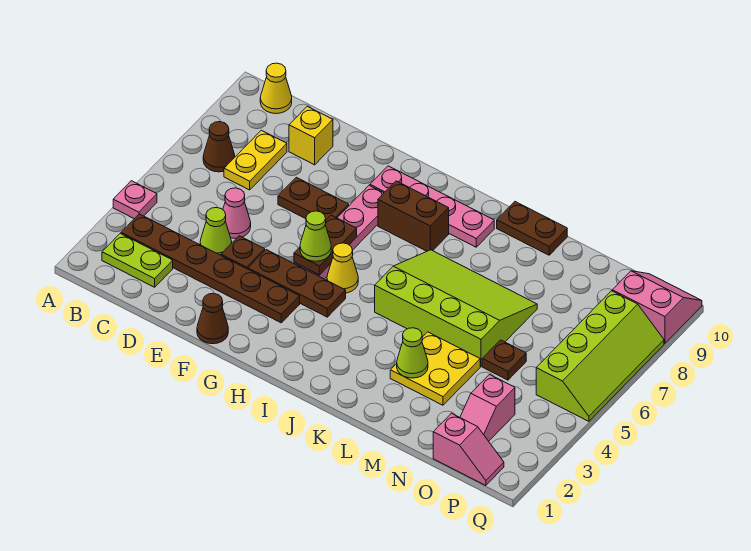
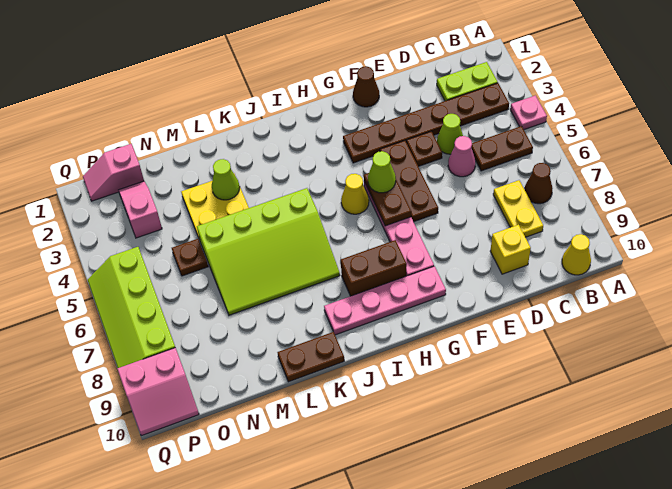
brown plate E7:F7 level 1 -> brown plate B5:C5 level 1
brown plate F4:H4 level 1 -> brown plate F4:F6 level 1

